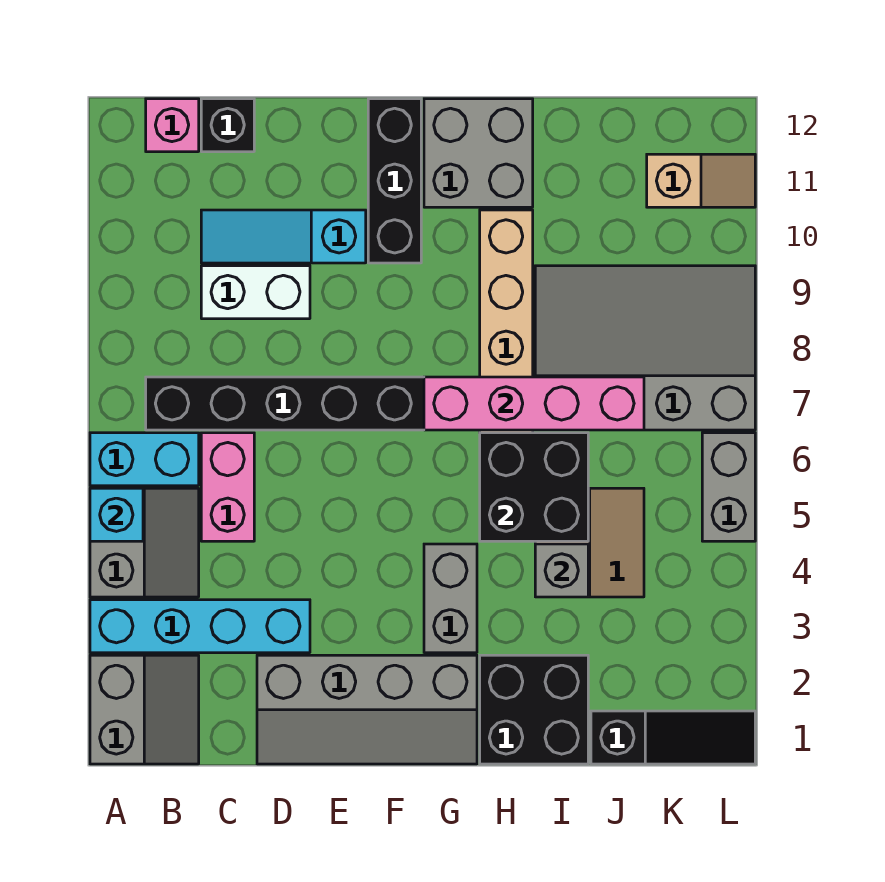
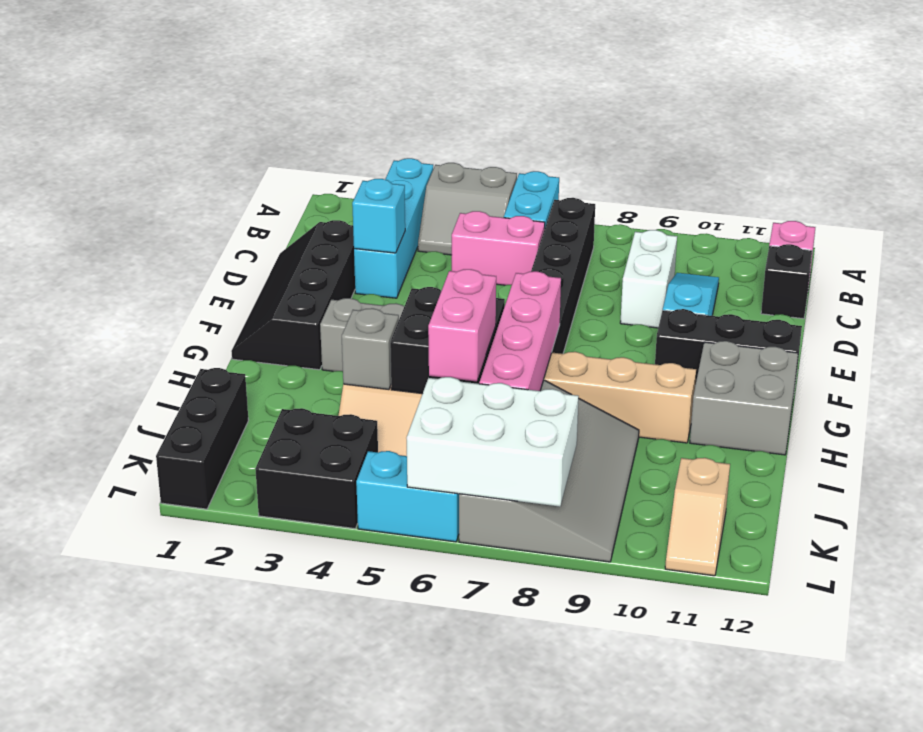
grey slope A1:B2 level 1 top A -> none
cyan brick A5 level 2 -> cyan brick D3 level 2
grey slope D1:G2 level 1 top 2 -> black slope D1:G2 level 1 top 2
black brick H1:I2 level 1 -> black brick K3:L4 level 1
none -> pink brick I6:J6 level 3
black slope J1:L1 level 1 top J -> black brick J1:L1 level 1
none -> white brick K6:L8 level 2
grey brick L5:L6 level 1 -> cyan brick L5:L6 level 1

